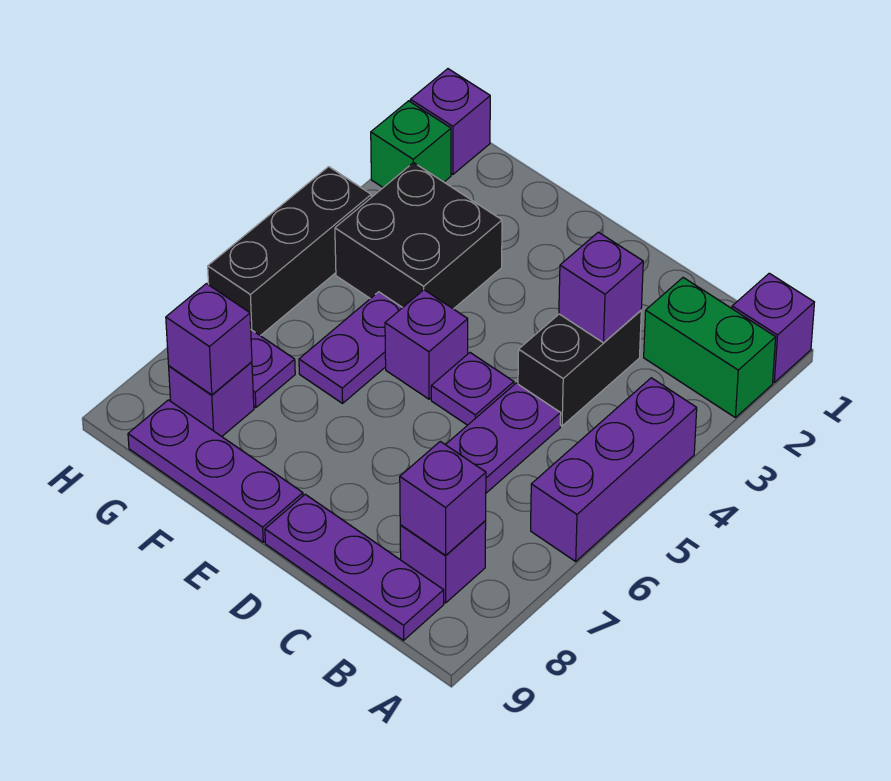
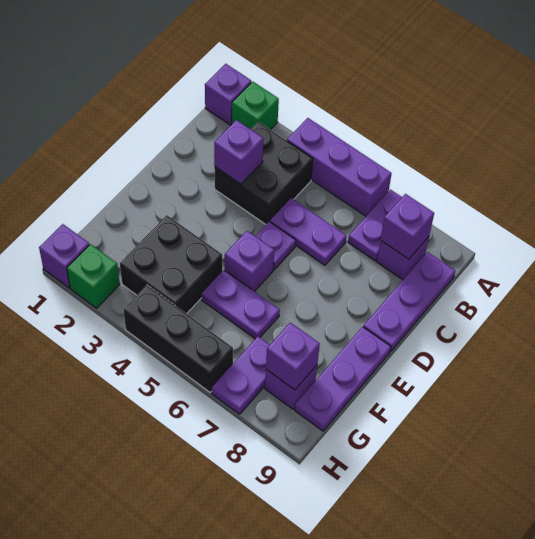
green brick A2:B2 level 1 -> green brick A2 level 1
none -> purple plate A7:B7 level 1
black brick C3:C4 level 1 -> black brick B3:C4 level 1

